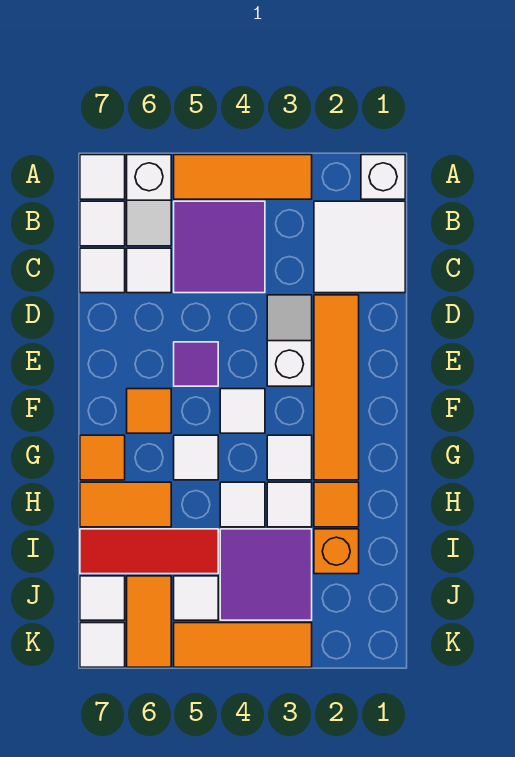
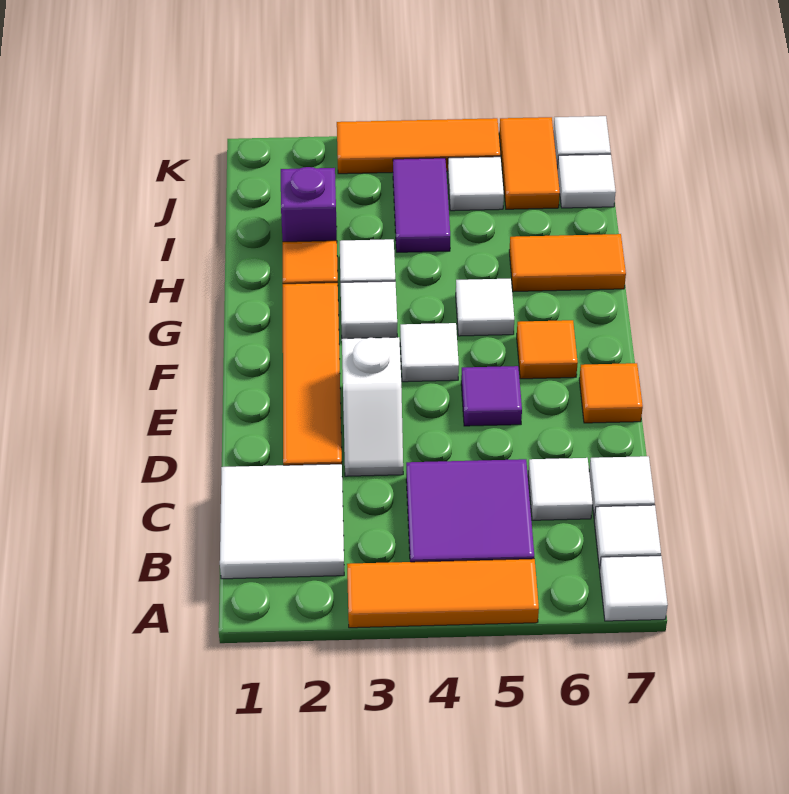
white brick A1 level 1 -> none
white slope A6:B6 level 1 top A -> none
orange tile G7 level 1 -> orange tile E7 level 1
white tile H4 level 1 -> none
orange brick I2 level 1 -> purple brick I2 level 1
purple tile I3:J4 level 1 -> purple tile I4:J4 level 1
red tile I5:I7 level 1 -> none

